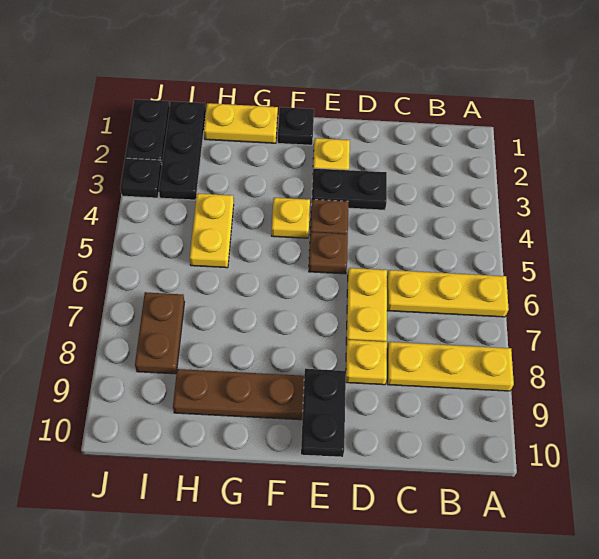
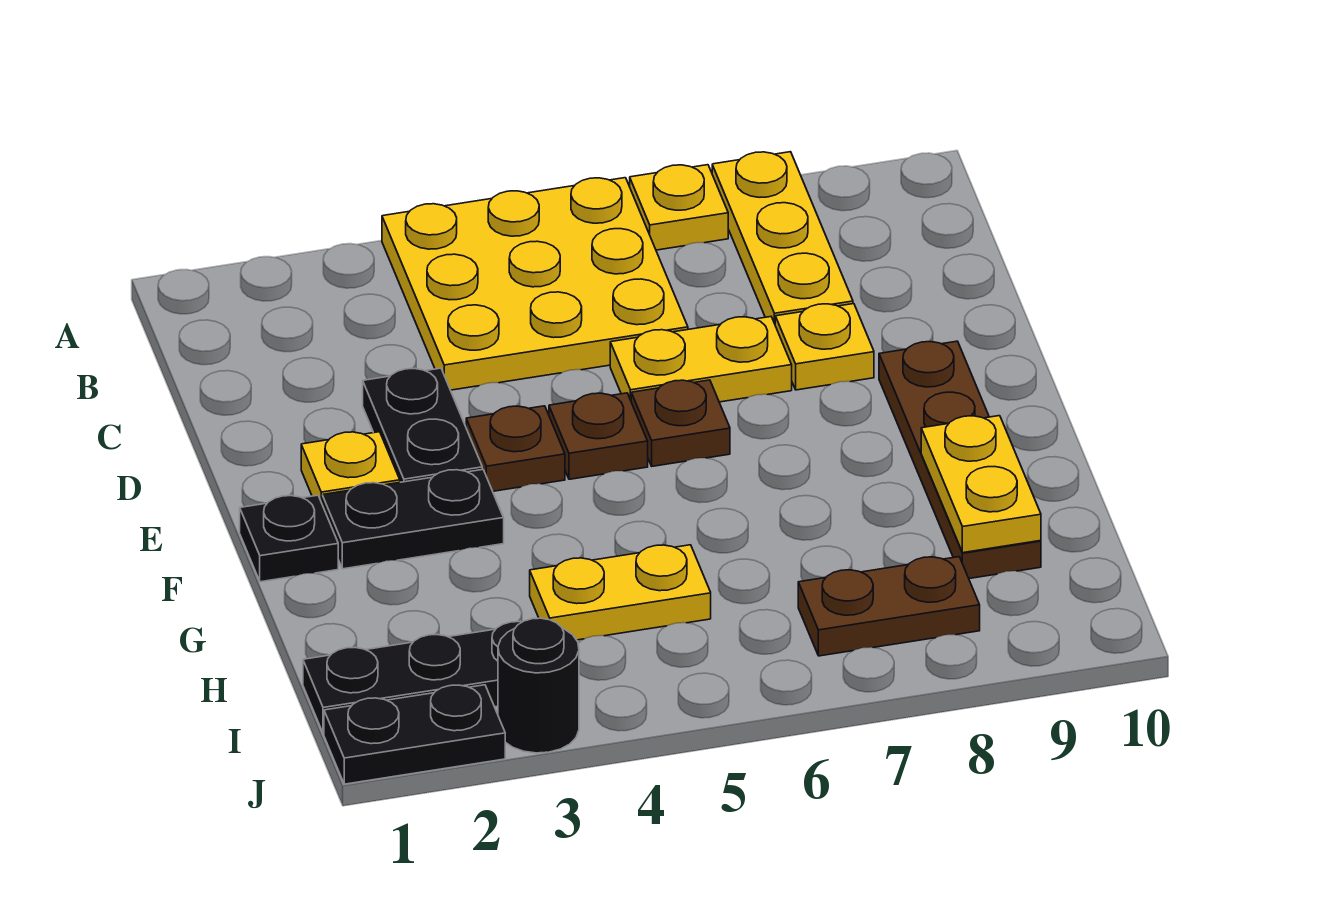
yellow plate A6:C6 level 1 -> yellow plate A4:C6 level 1
none -> brown plate E6 level 1
black plate E9:E10 level 2 -> black plate F2:F3 level 1
yellow plate F4 level 1 -> yellow plate A7 level 1
yellow plate G1:H1 level 1 -> yellow plate G9:H9 level 2
black plate J3 level 1 -> black round brick J3 level 1

